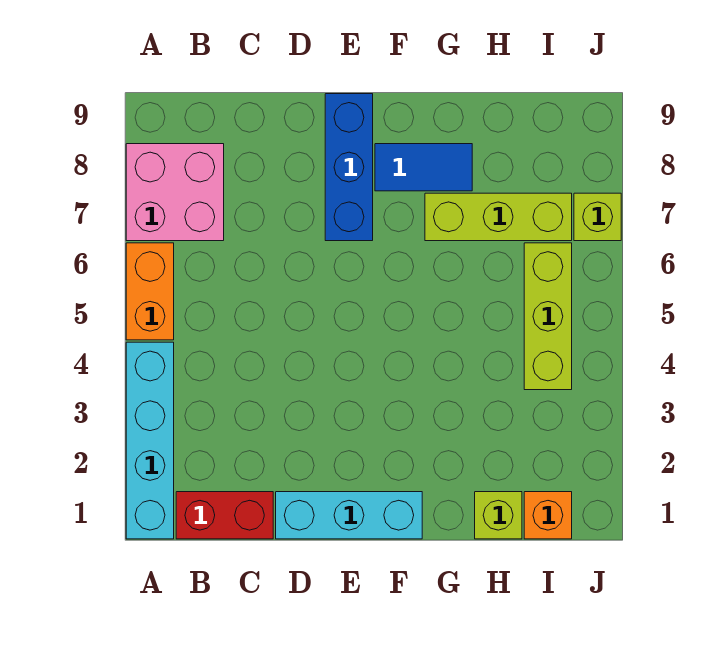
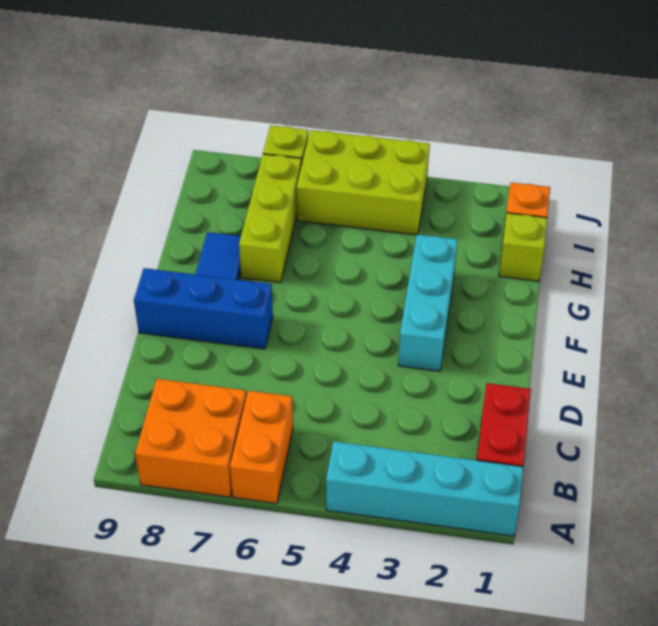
orange brick A5:A6 level 1 -> orange brick A6:B6 level 1
pink brick A7:B8 level 1 -> orange brick A7:B8 level 1
cyan brick D1:F1 level 1 -> cyan brick E3:G3 level 1
lime brick I4:I6 level 1 -> lime brick I4:J6 level 1

